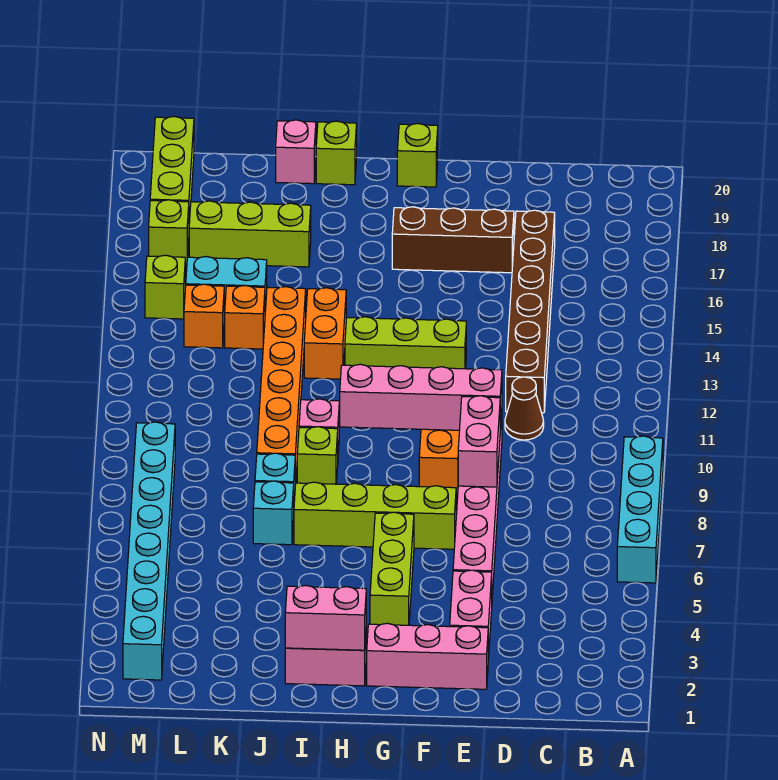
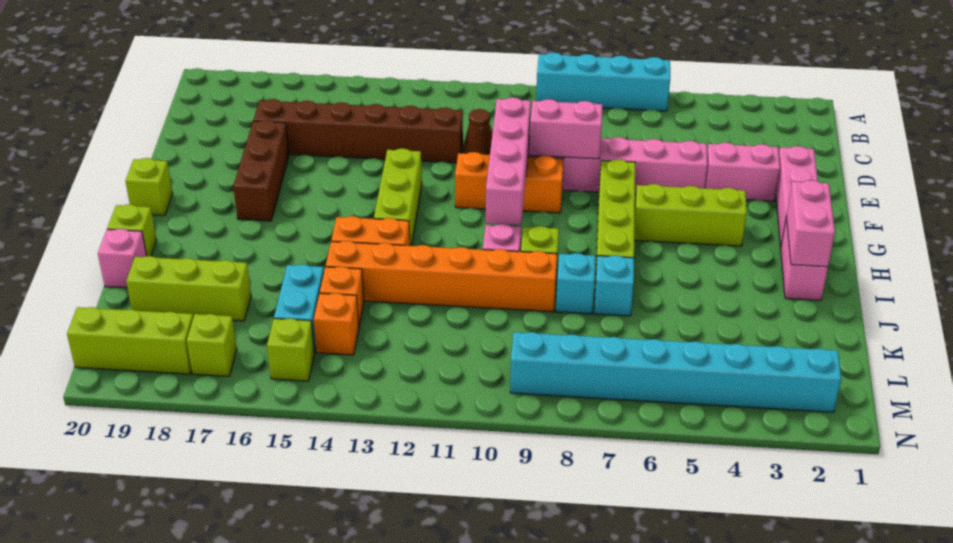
lime brick J17:L17 level 1 -> lime brick K17:K19 level 1

